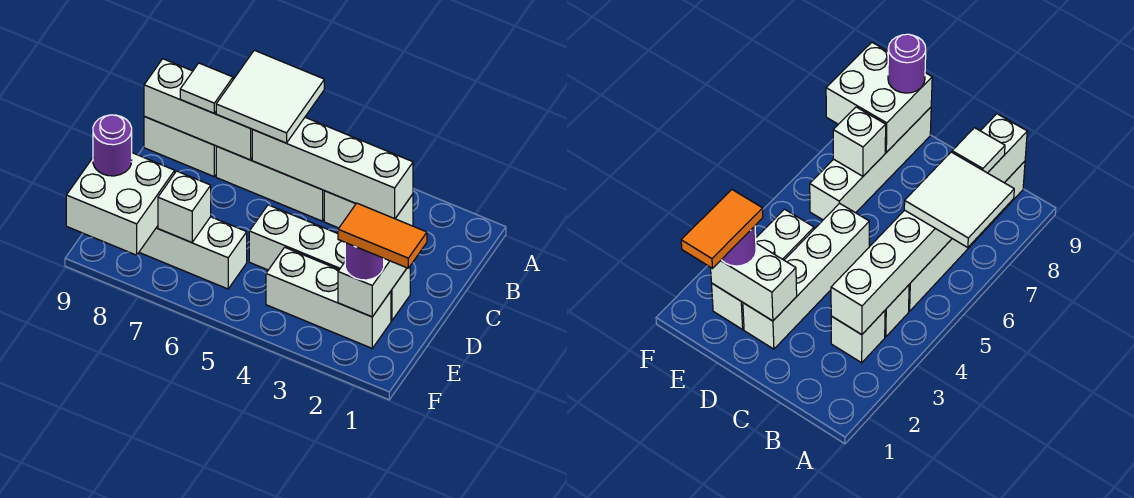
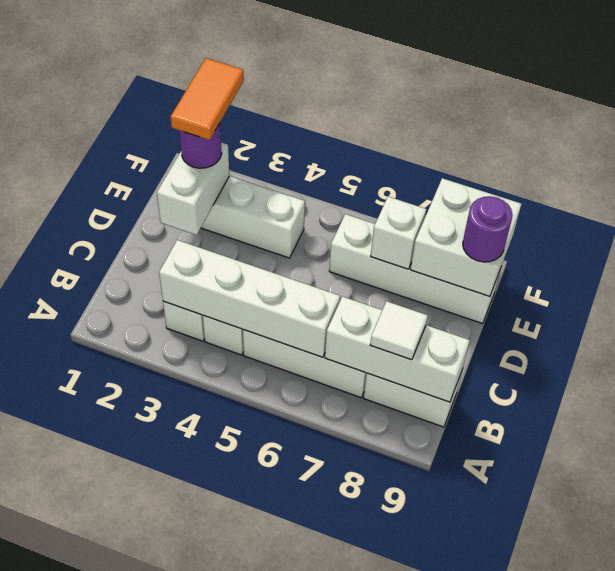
white tile A6:B7 level 3 -> none
white brick D2:D5 level 1 -> none
orange tile E1:E2 level 4 -> orange tile E2:F2 level 4

